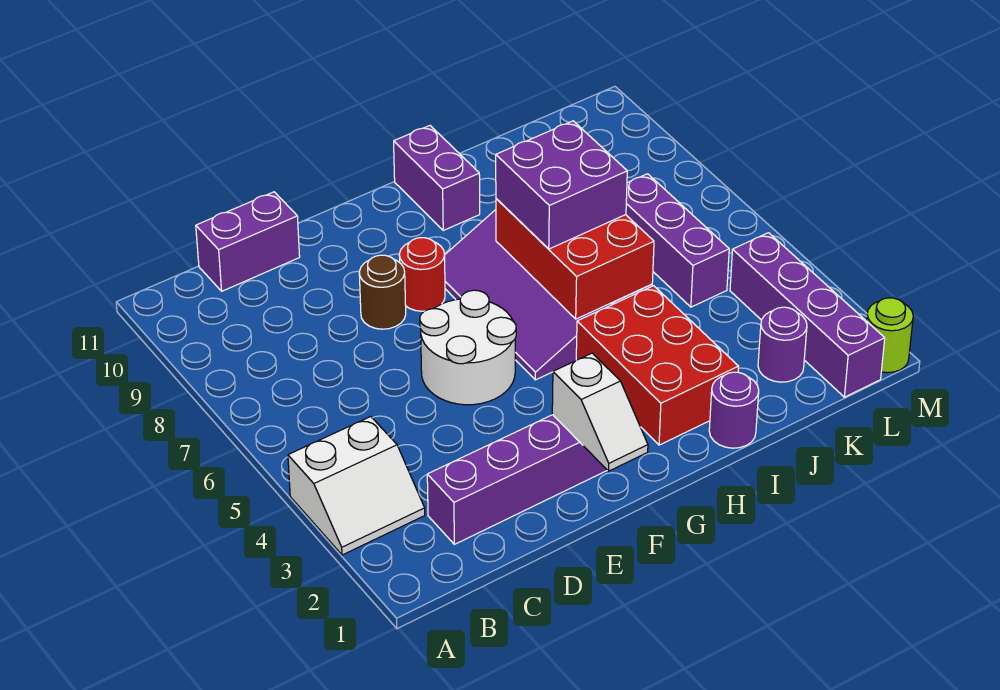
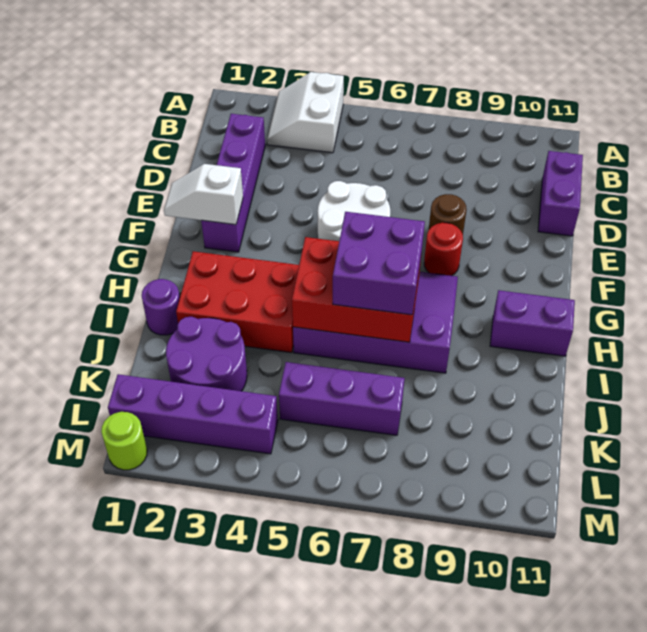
purple round brick K2 level 1 -> purple round brick J2:K3 level 1

